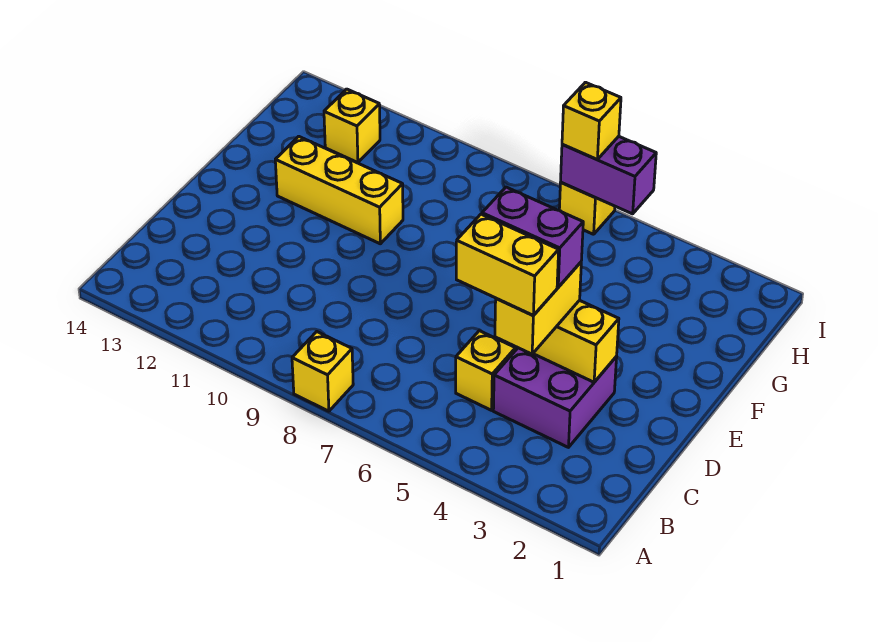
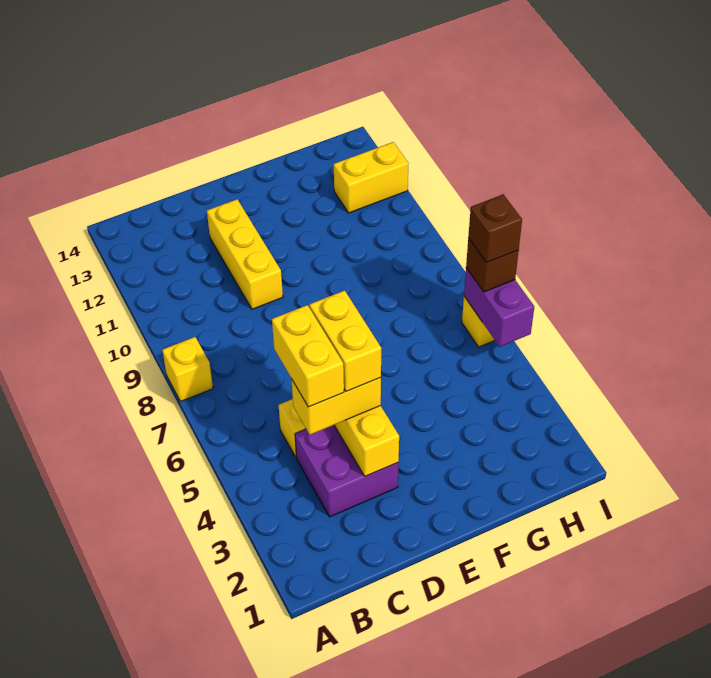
purple brick D4:D5 level 4 -> yellow brick D4:D5 level 4
yellow brick F10:F12 level 1 -> yellow brick D10:D12 level 1
yellow brick H12 level 1 -> yellow brick H12:I12 level 1
yellow brick I6 level 3 -> brown brick I6 level 3
none -> brown brick I6 level 4

